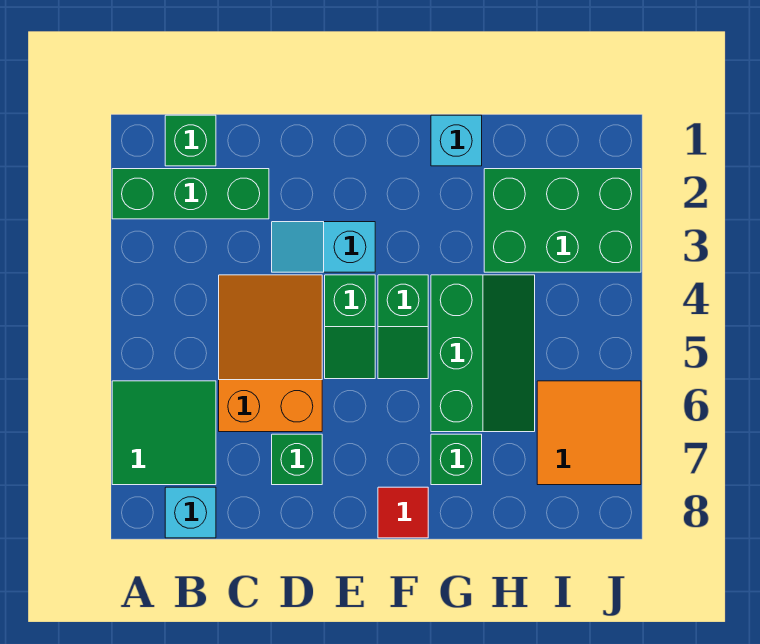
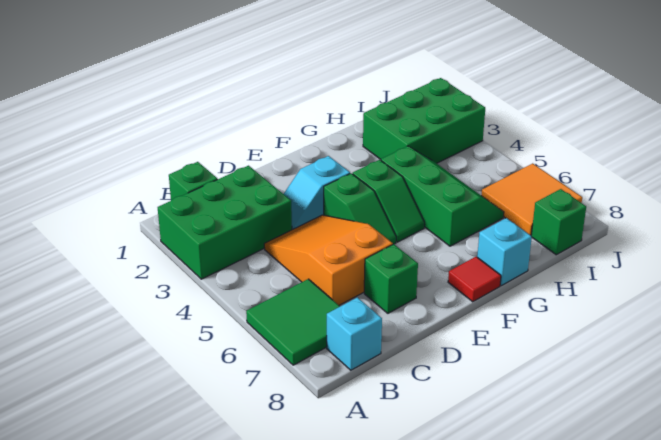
green brick A2:C2 level 1 -> green brick A2:C3 level 1
cyan brick G1 level 1 -> cyan brick G8 level 1
green brick G7 level 1 -> green brick I8 level 1

